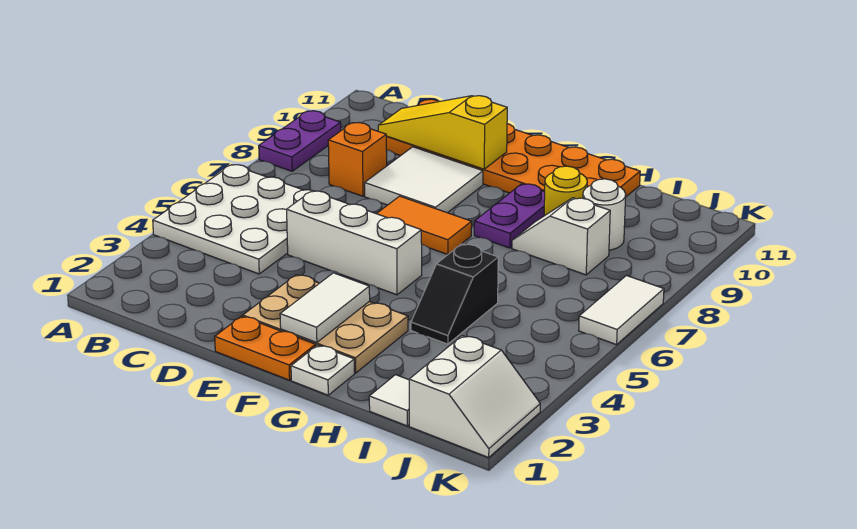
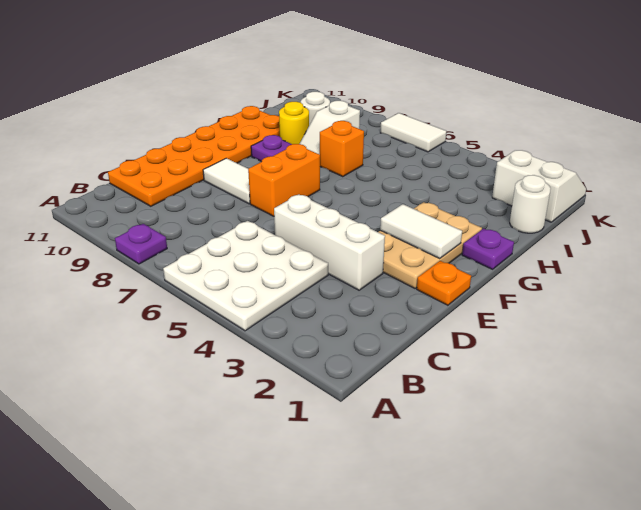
purple plate A8:A9 level 1 -> purple plate A8 level 1
orange brick C8 level 1 -> orange brick H7 level 1
yellow slope C10:E10 level 2 top E -> none
white brick D5:F5 level 1 -> white brick D3:D5 level 1
white tile D8:E9 level 1 -> white tile E8:E9 level 1
orange plate E1:F1 level 1 -> orange plate E1 level 1
orange tile E7:F7 level 1 -> orange brick E7:F7 level 1
white plate G1 level 1 -> purple plate G1 level 1
black slope H4:H5 level 1 top 5 -> none
white tile I1 level 1 -> white round brick I1 level 1

